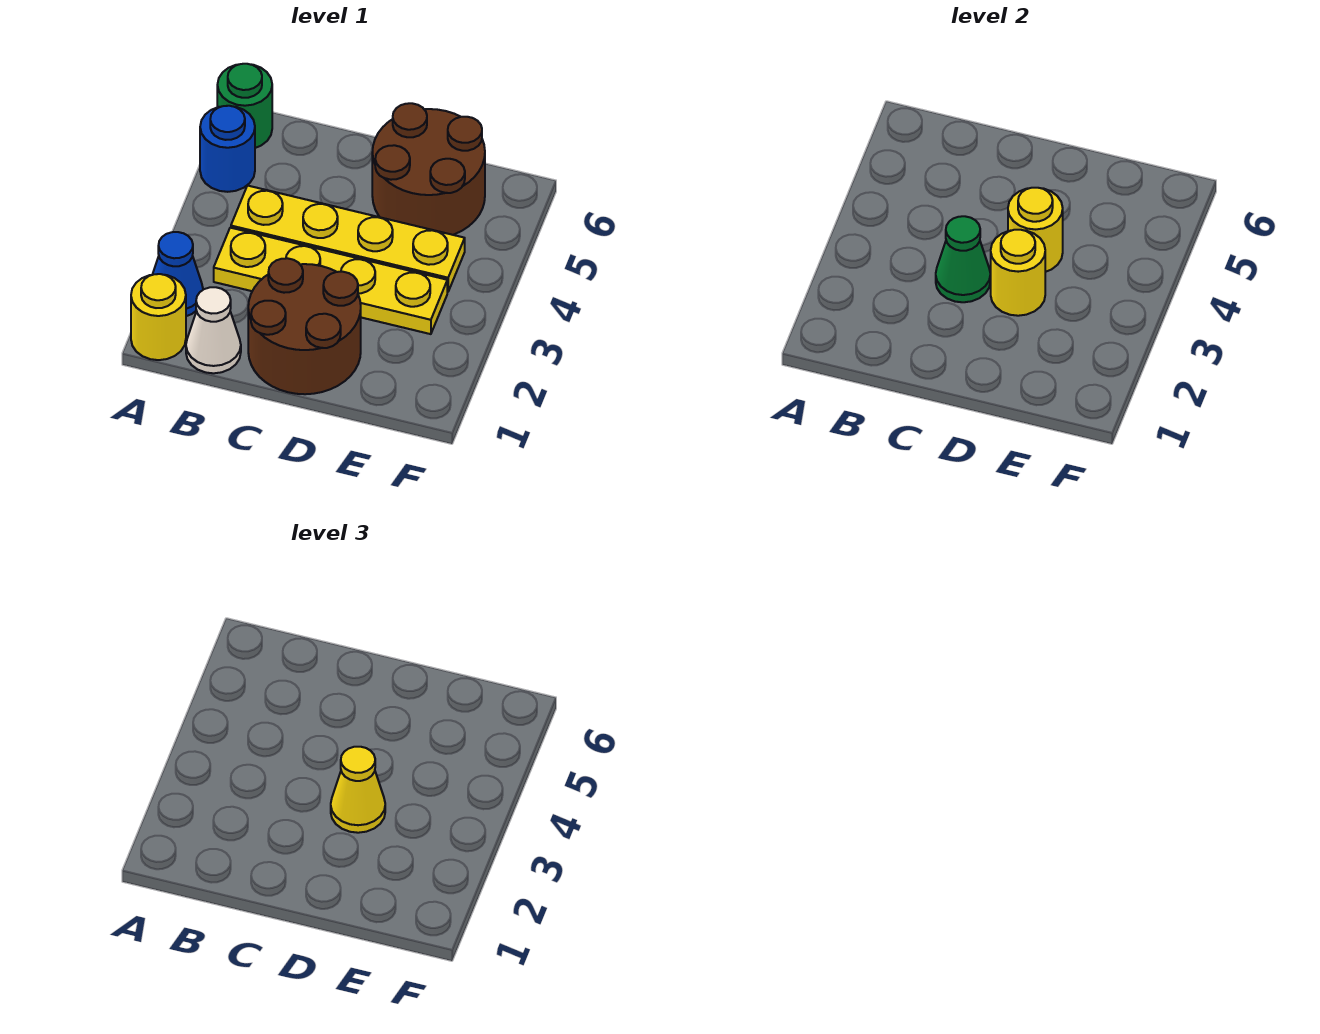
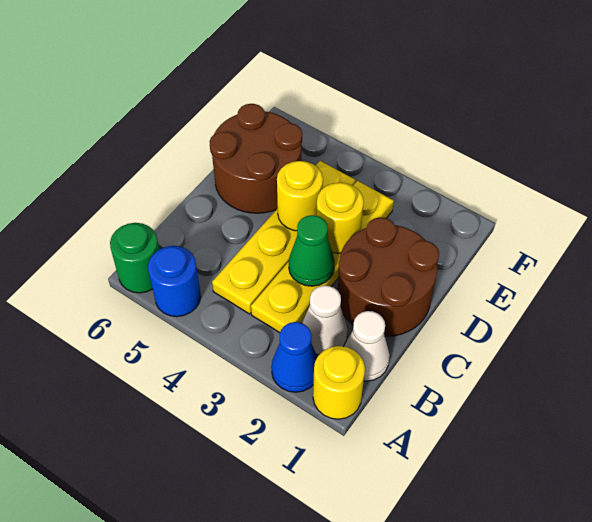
none -> white cone B2 level 1
yellow cone D3 level 3 -> none

